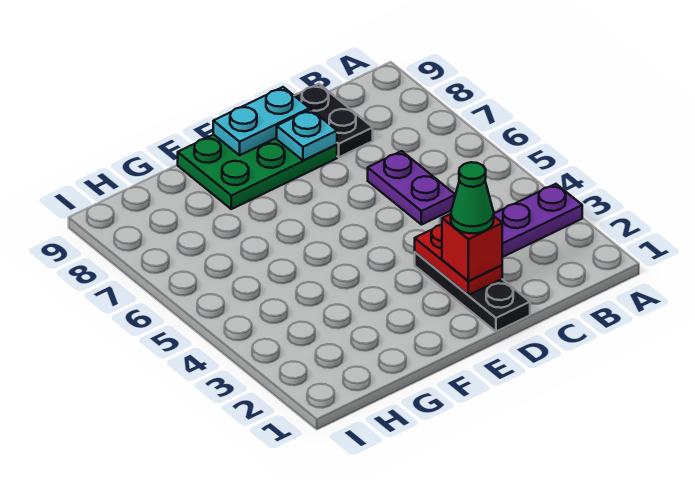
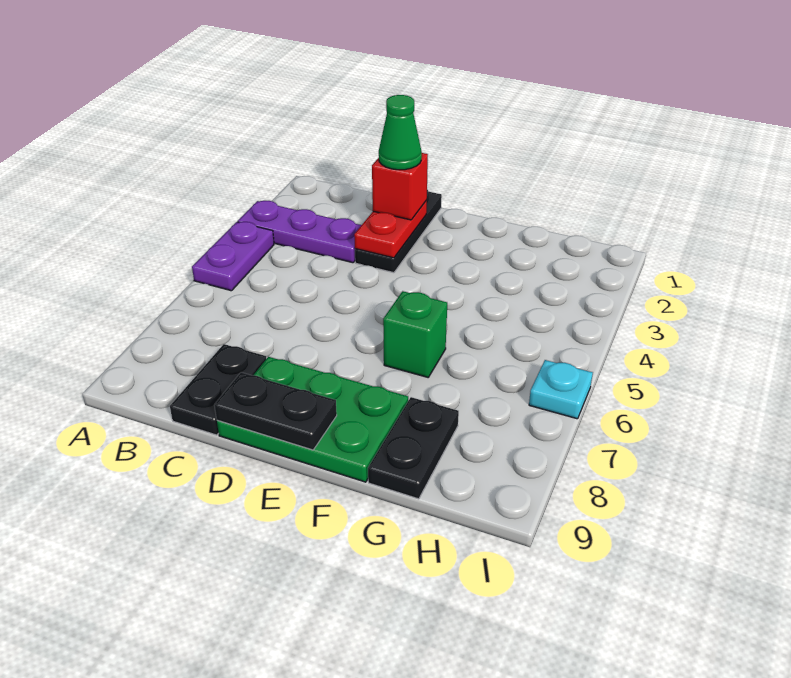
purple plate C5:C6 level 1 -> purple plate A4:A5 level 1
cyan plate D8 level 2 -> cyan plate I6 level 1
cyan plate D9:E9 level 2 -> black plate D9:E9 level 2
none -> green brick F6 level 1
none -> black plate G8:G9 level 1

